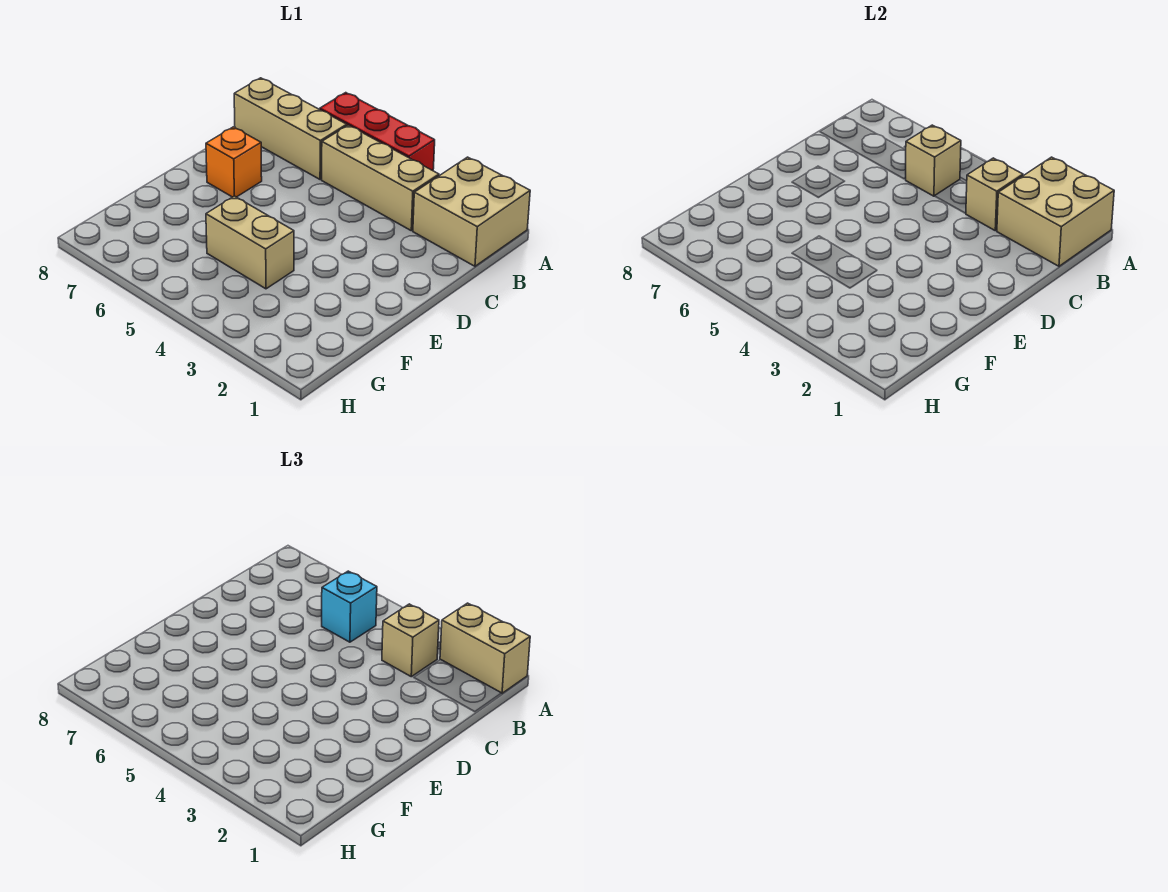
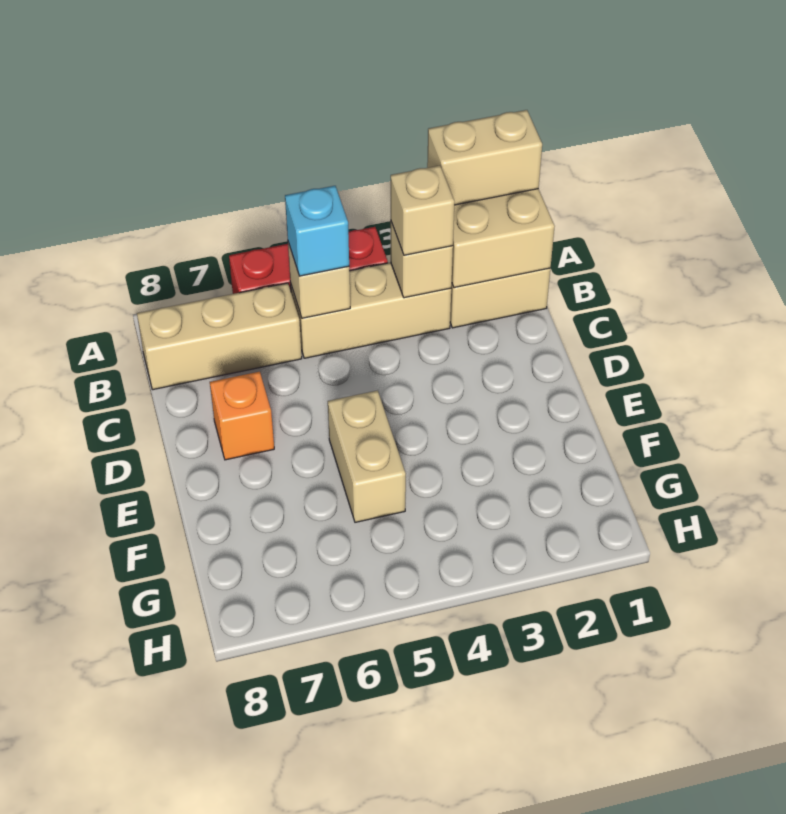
tan brick F4:F5 level 1 -> tan brick E5:F5 level 1

